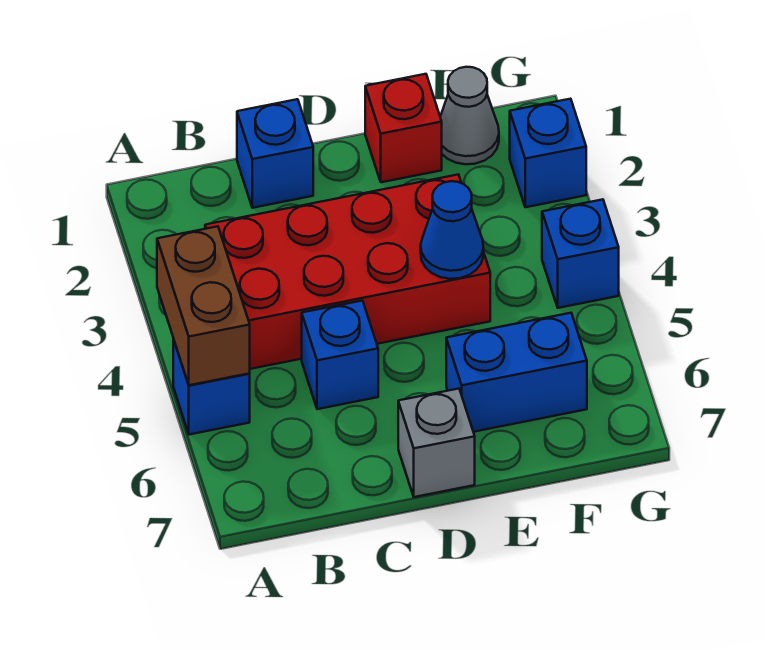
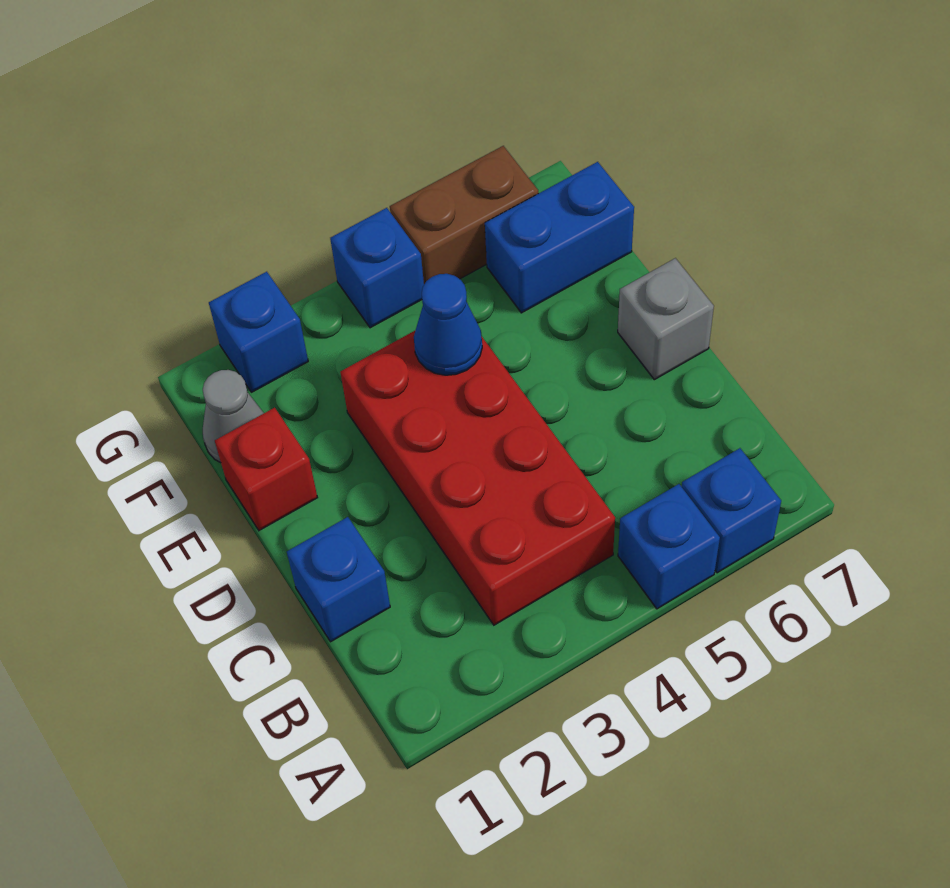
brown brick A4:A5 level 2 -> brown brick G5:G6 level 1
blue brick C5 level 1 -> blue brick A6 level 1
blue brick E6:F6 level 1 -> blue brick F6:F7 level 1

